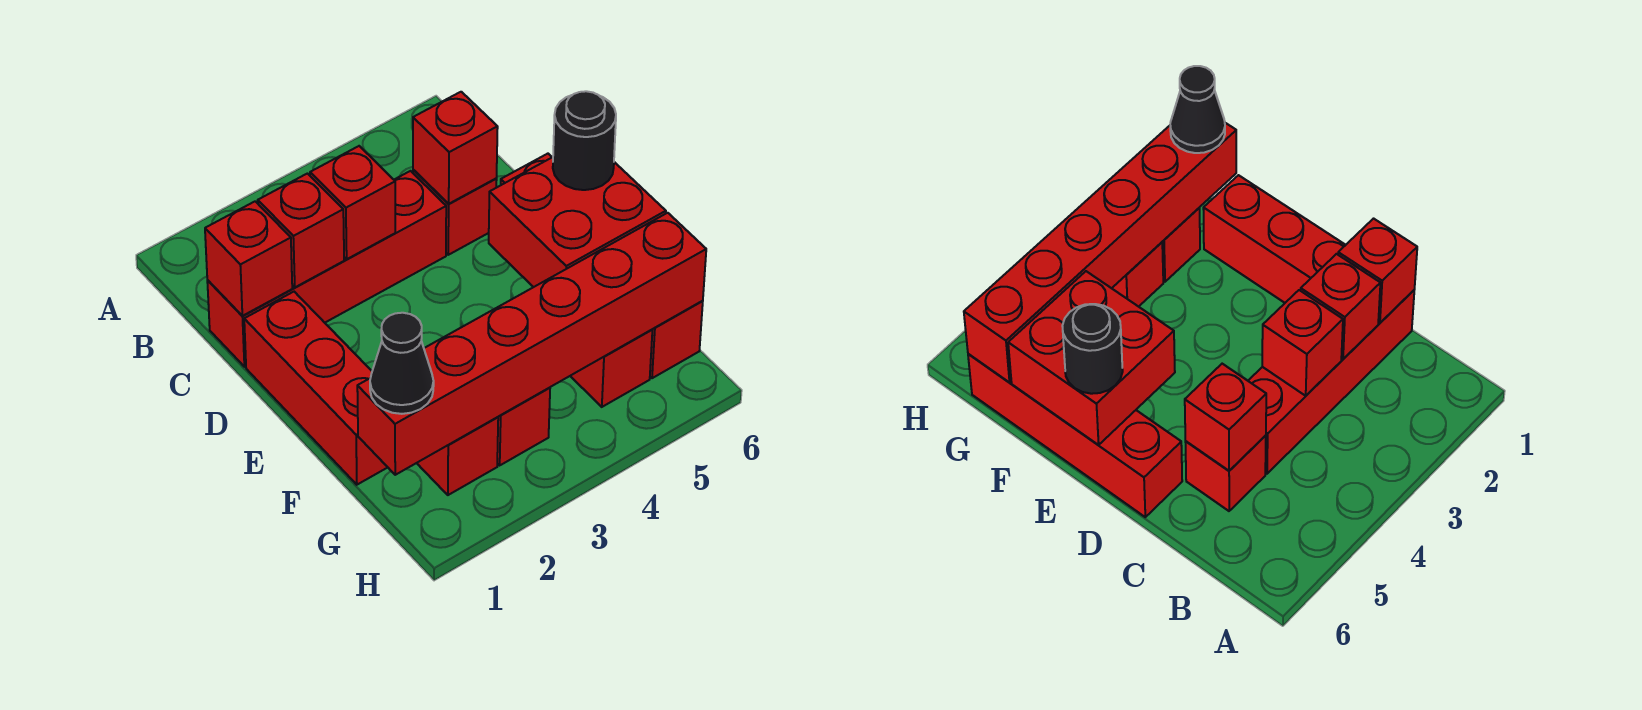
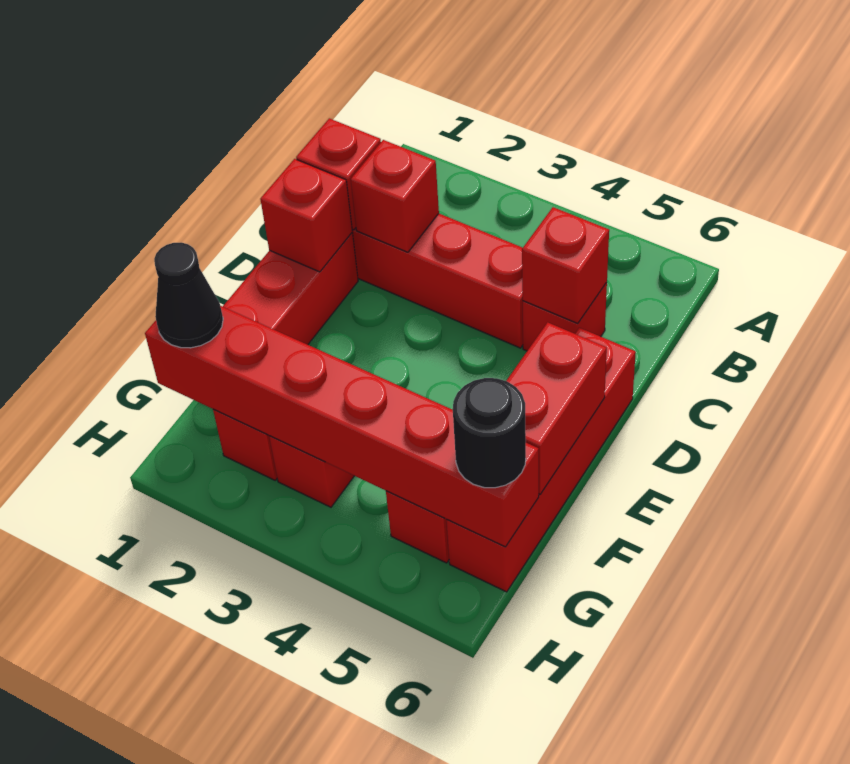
red brick C3 level 2 -> red brick D1 level 2
red brick E5:F6 level 2 -> red brick E6:F6 level 2
black round brick E6 level 3 -> black round brick G6 level 3

